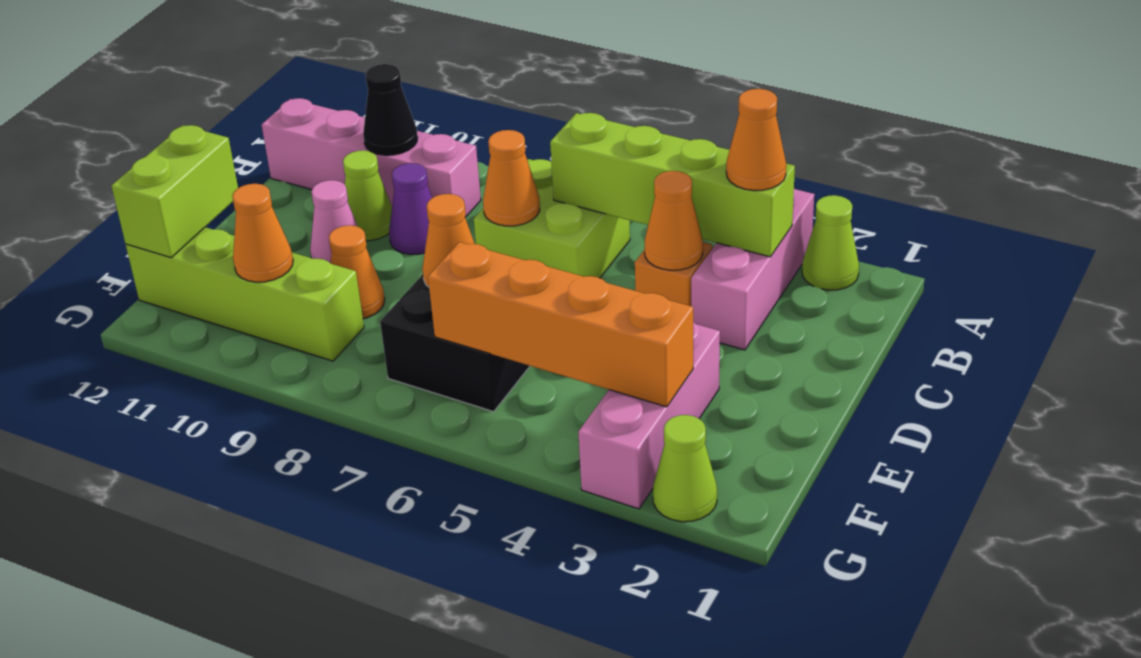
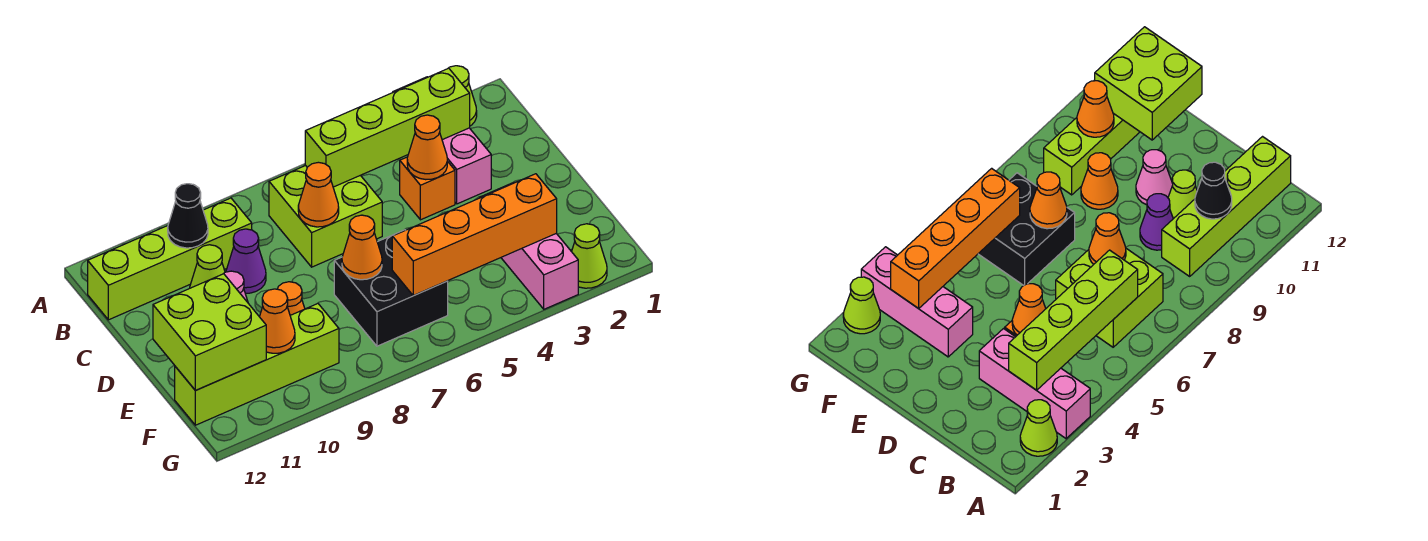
orange cone B3 level 3 -> none
pink brick B9:B12 level 1 -> lime brick B9:B12 level 1
lime brick E12:F12 level 2 -> lime brick E11:F12 level 2

